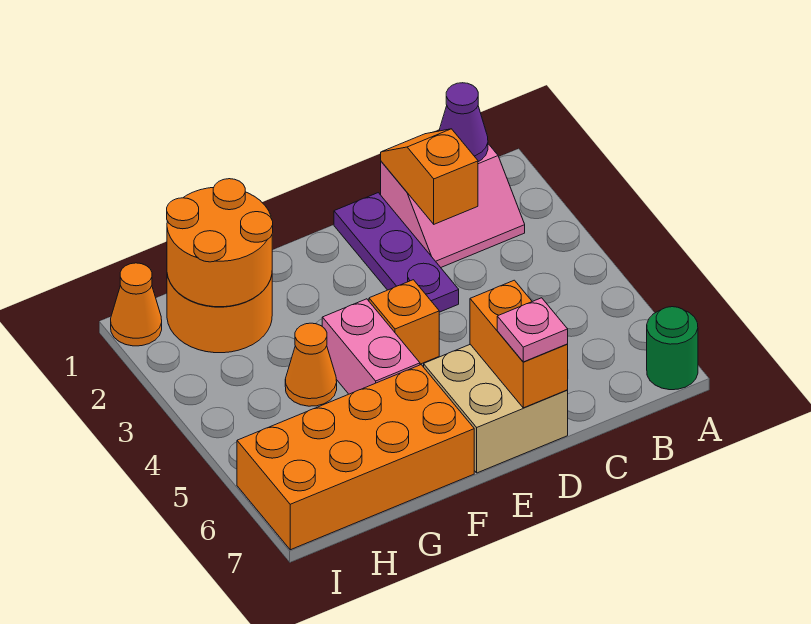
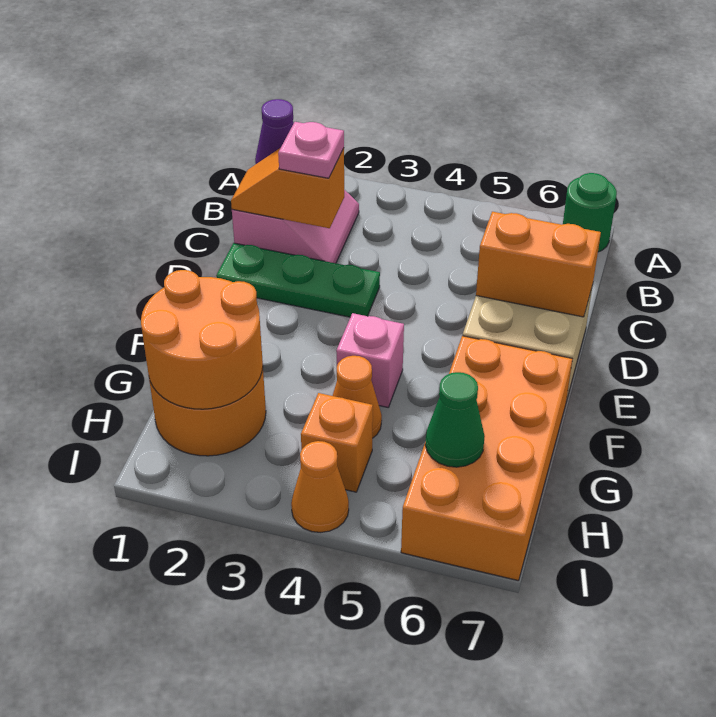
purple plate D1:D3 level 1 -> green plate D1:D3 level 1
pink plate D7 level 3 -> pink plate C2 level 3
orange brick E4 level 1 -> orange brick H4 level 1
pink brick F4:F5 level 1 -> pink brick F4 level 1
none -> green cone H6 level 2
orange cone I1 level 1 -> orange cone I4 level 1

